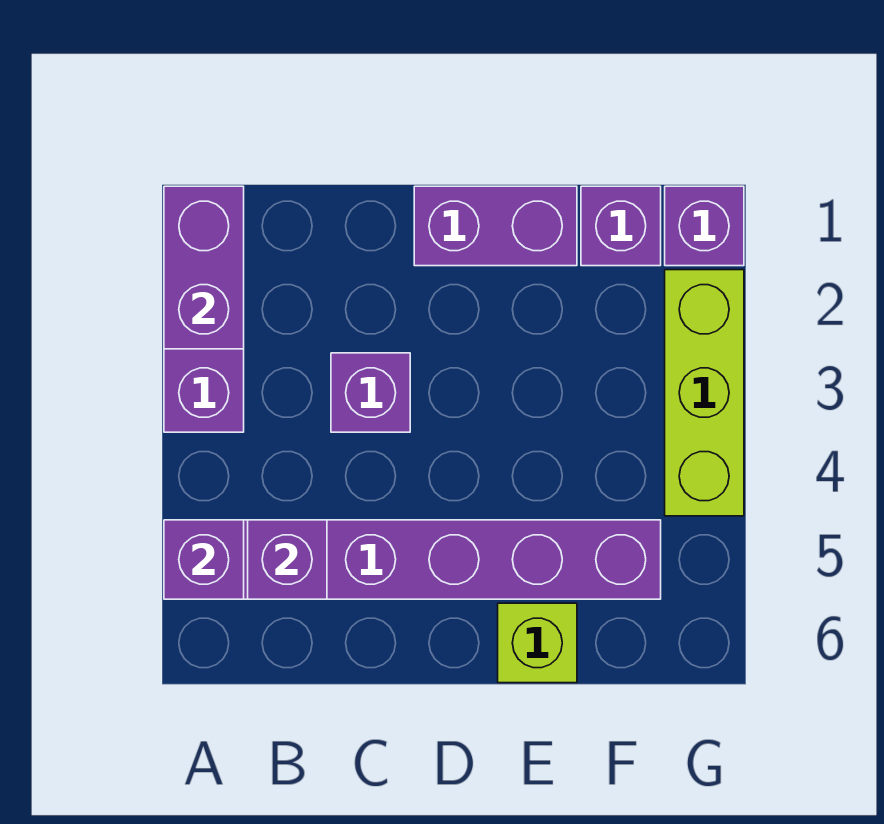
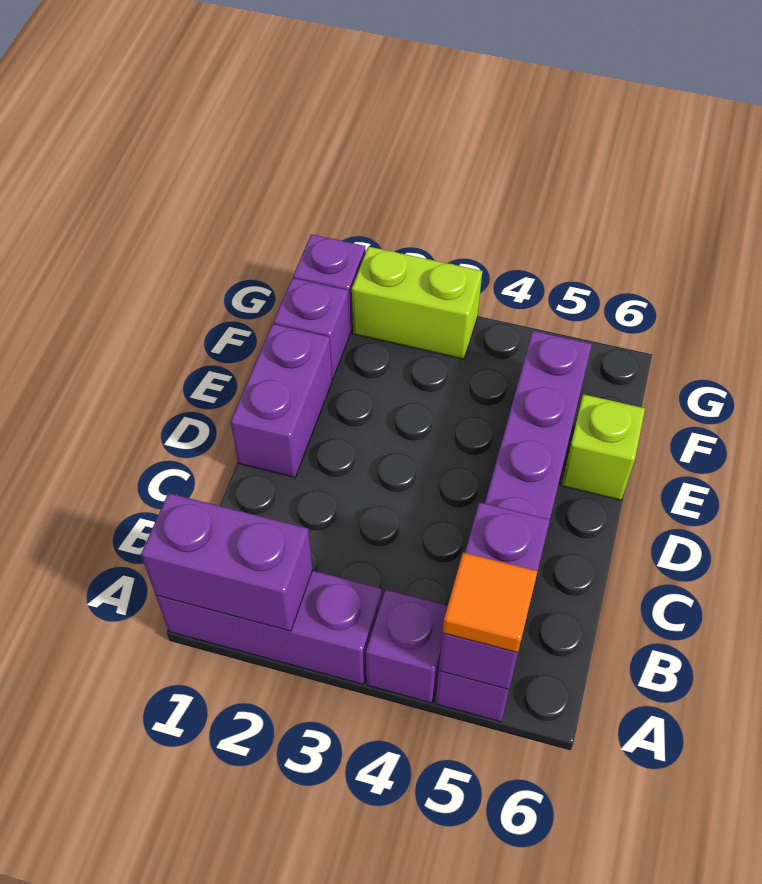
none -> orange tile A5 level 3
purple brick C3 level 1 -> purple brick A4 level 1
lime brick G2:G4 level 1 -> lime brick G2:G3 level 1

